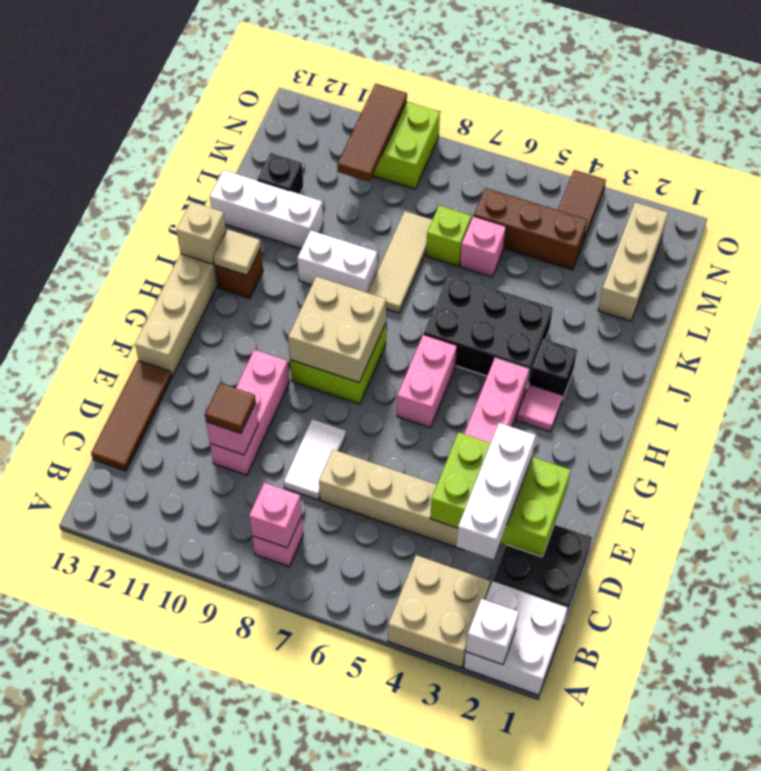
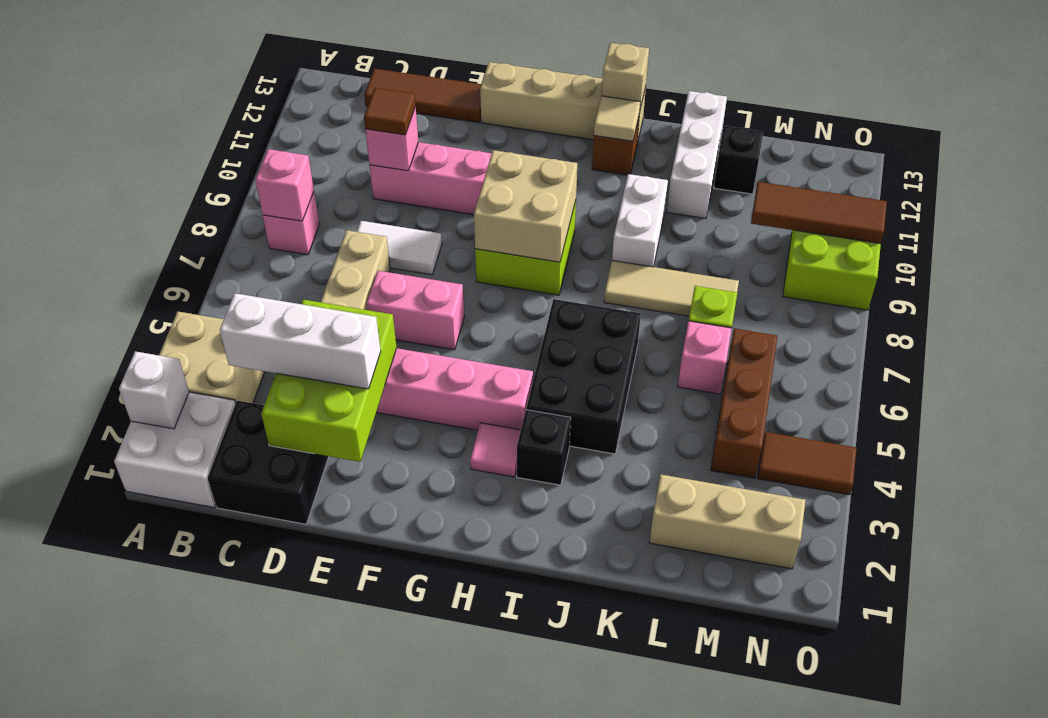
pink brick G6:H6 level 1 -> pink brick E6:F6 level 1

